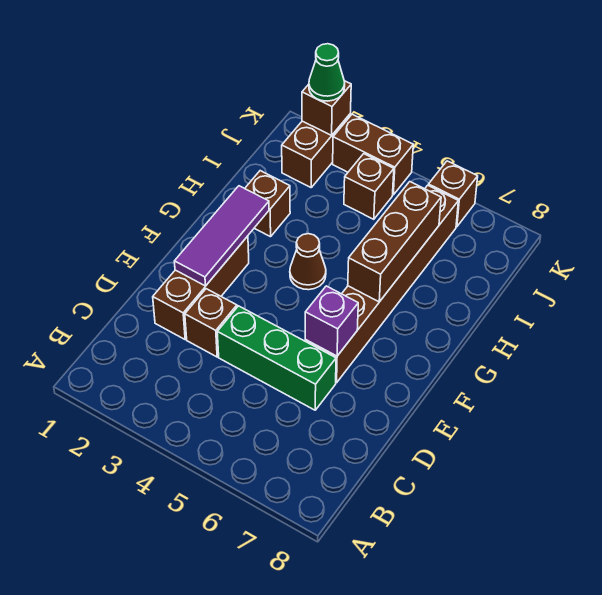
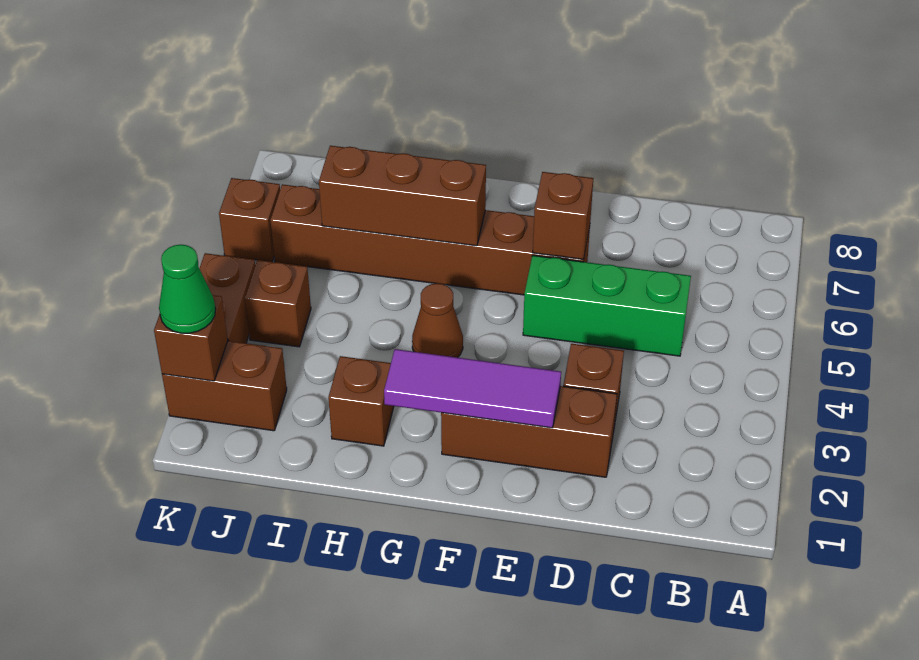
green brick D4:D6 level 1 -> green brick C5:E5 level 1
purple brick E6 level 2 -> brown brick E6 level 2

